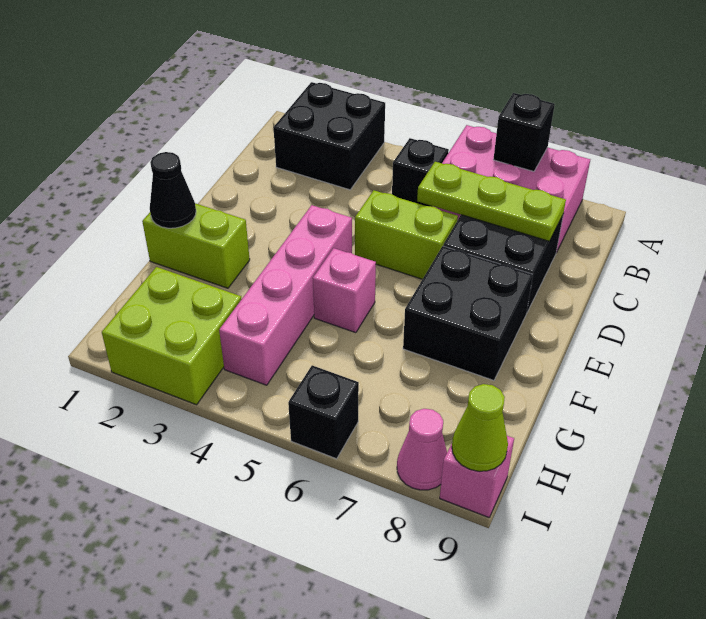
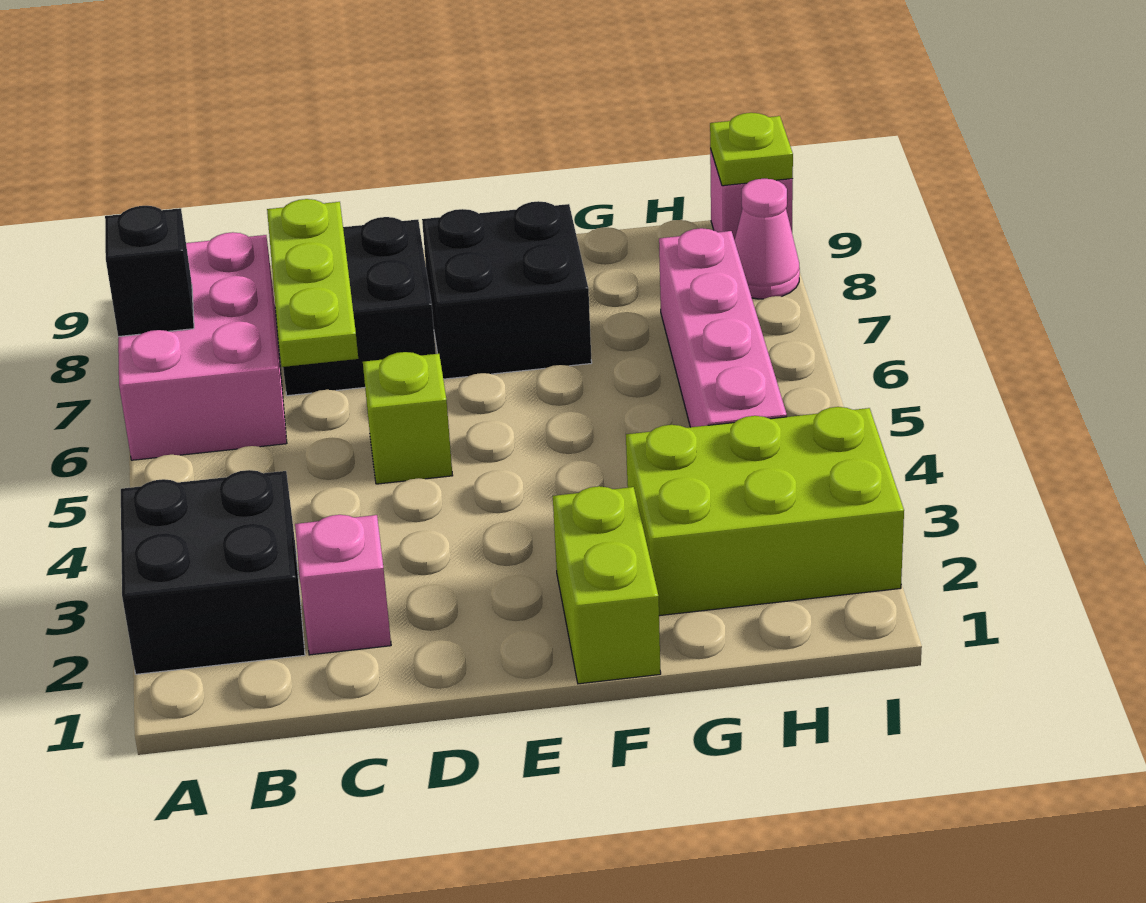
black brick B5 level 1 -> none
lime brick D5:D6 level 1 -> lime brick D5 level 1
pink brick E4:H4 level 1 -> pink brick H4:H7 level 1
black cone F1 level 2 -> none
pink brick F5 level 1 -> pink brick C2 level 1
lime brick H2:I3 level 1 -> lime brick G2:I3 level 1
black brick I6 level 1 -> none
lime cone I9 level 2 -> lime plate I9 level 2

